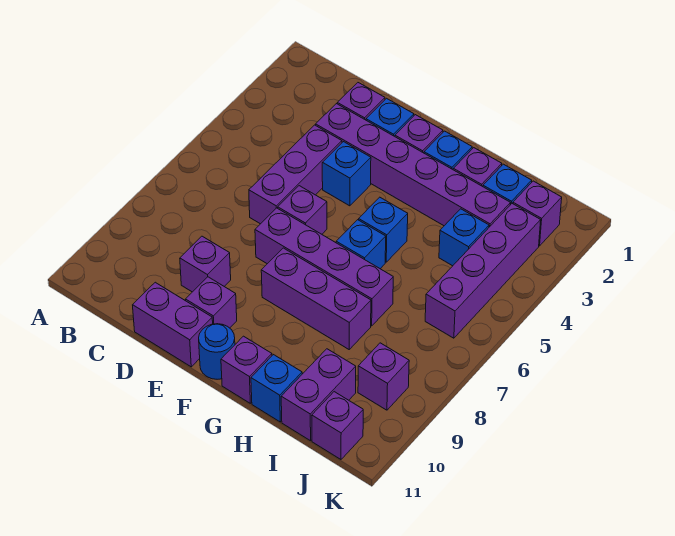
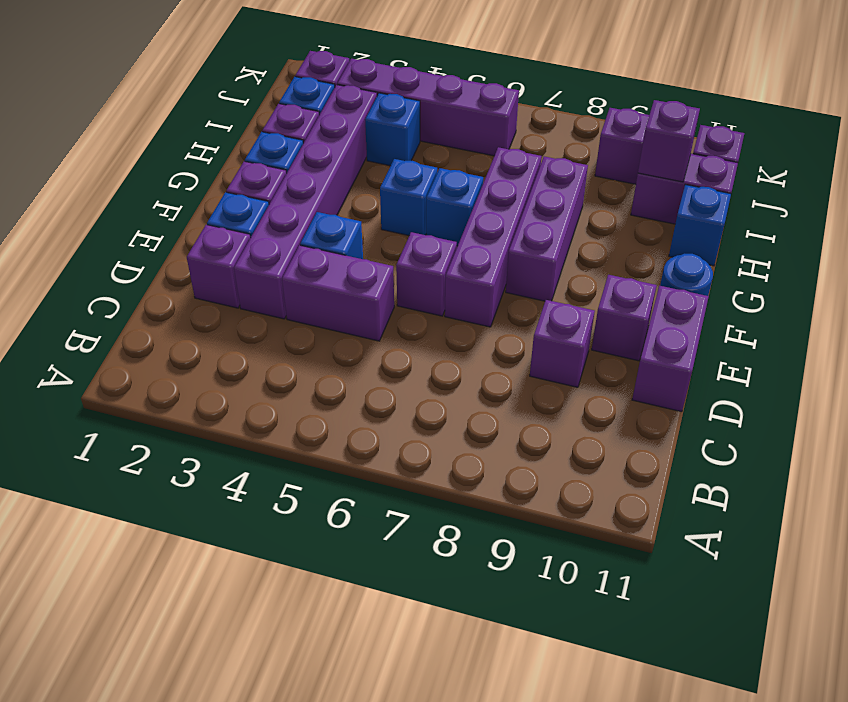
purple brick D4:D6 level 1 -> purple brick D4:D5 level 1
purple brick G11 level 1 -> purple brick I10 level 2

